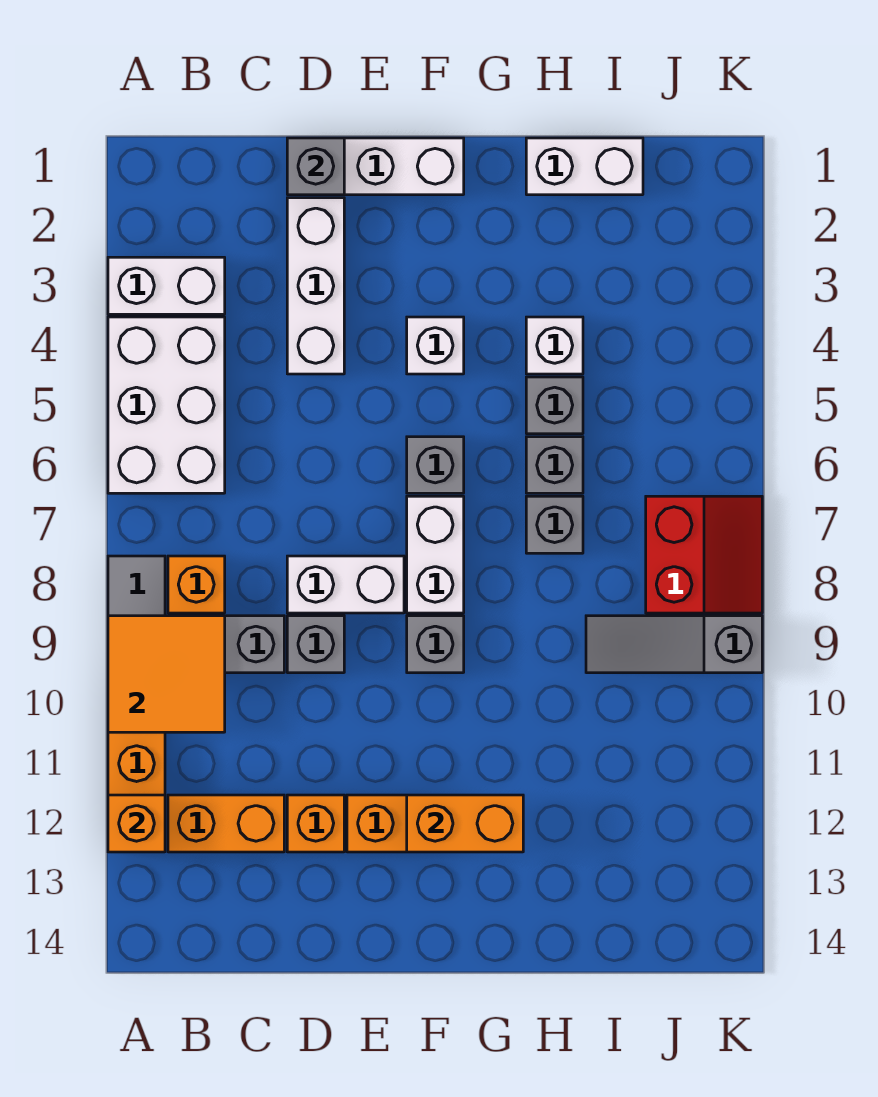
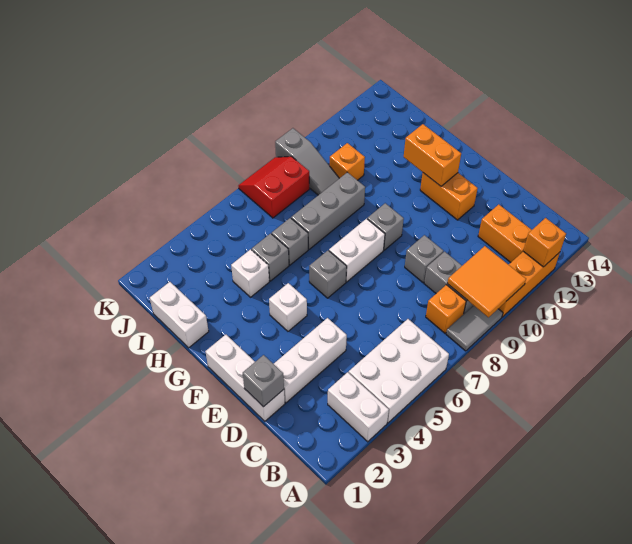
white brick D8:E8 level 1 -> none
orange brick D12 level 1 -> orange brick I10 level 1
grey brick H7 level 1 -> grey brick H7:H9 level 1

